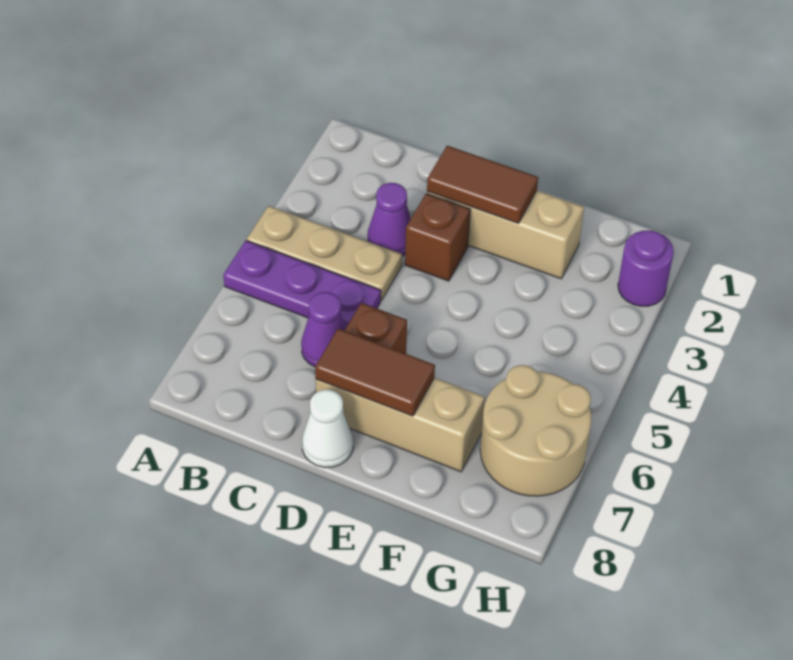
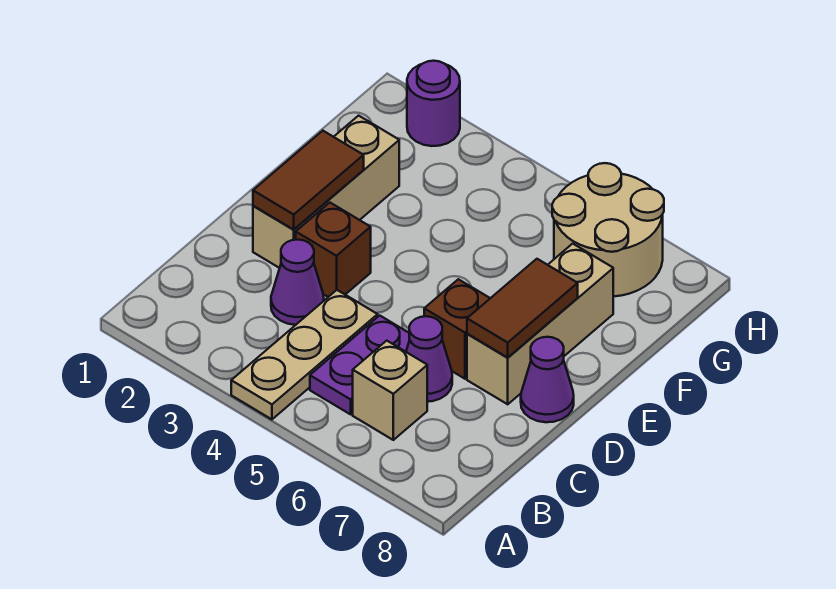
purple plate A5:C5 level 1 -> purple plate B5:C5 level 1
none -> tan brick B6 level 1
white cone D8 level 1 -> purple cone D8 level 1

